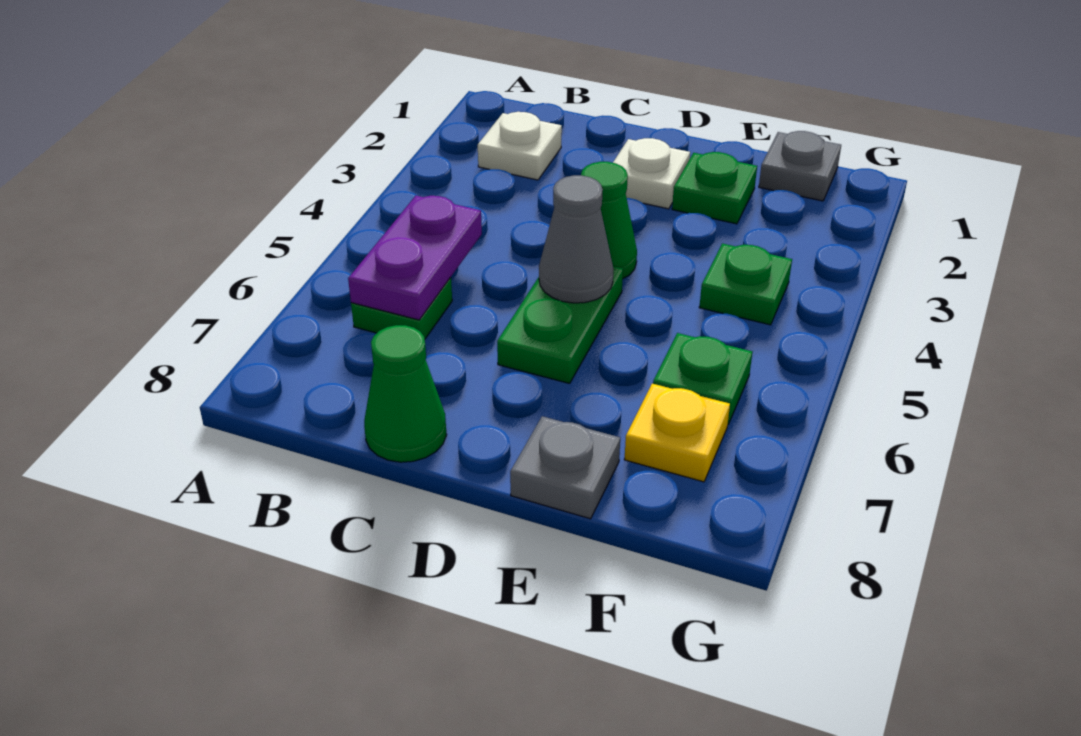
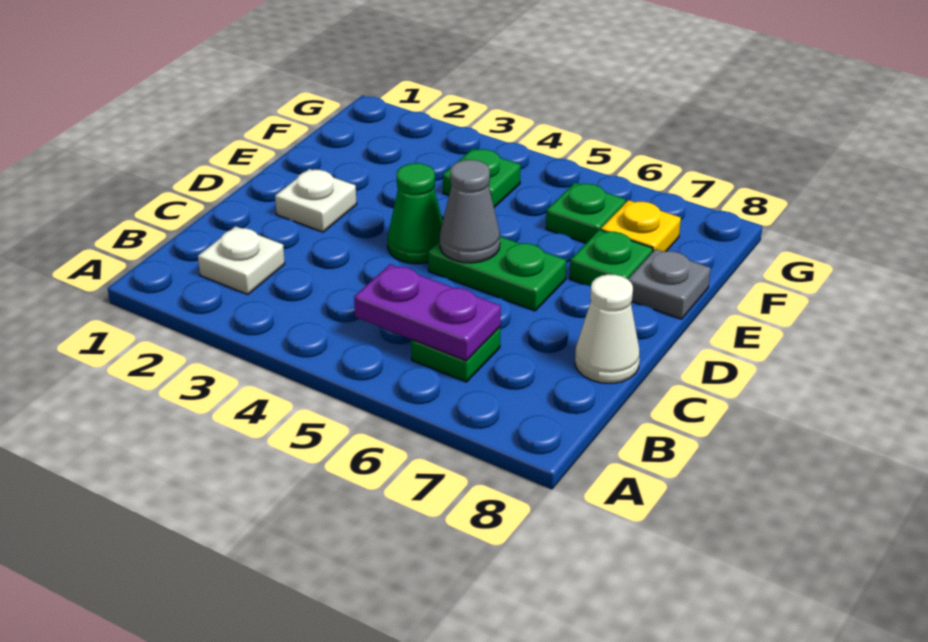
green cone C8 level 1 -> white cone C8 level 1
green plate E2 level 1 -> green plate E7 level 1
grey plate F1 level 1 -> none

